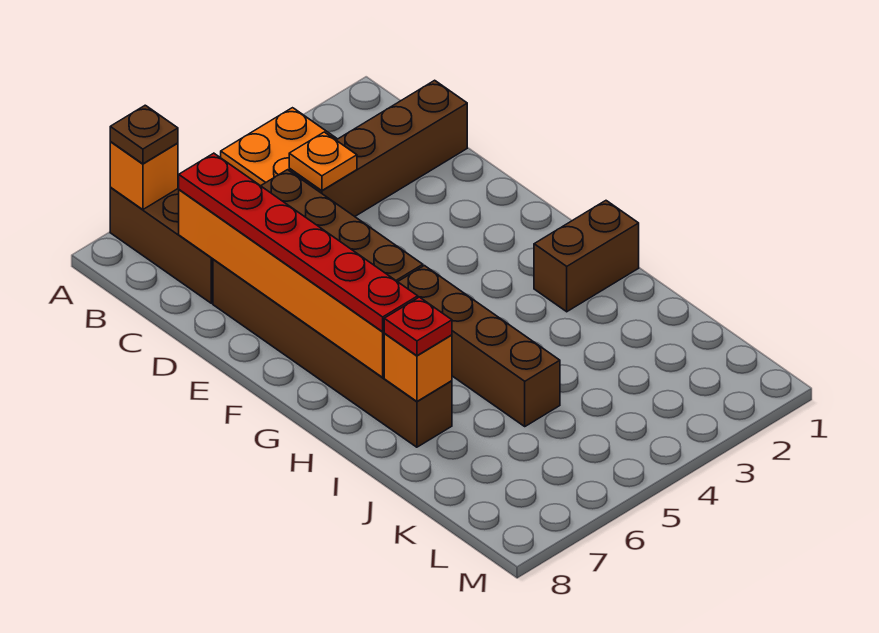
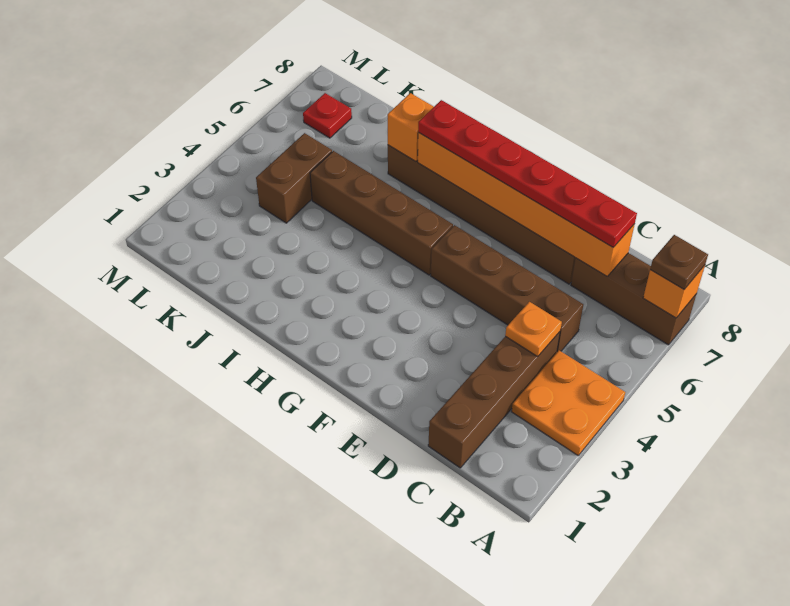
brown brick H1:H2 level 1 -> brown brick K4:K5 level 1
red plate I7 level 3 -> red plate L7 level 1

